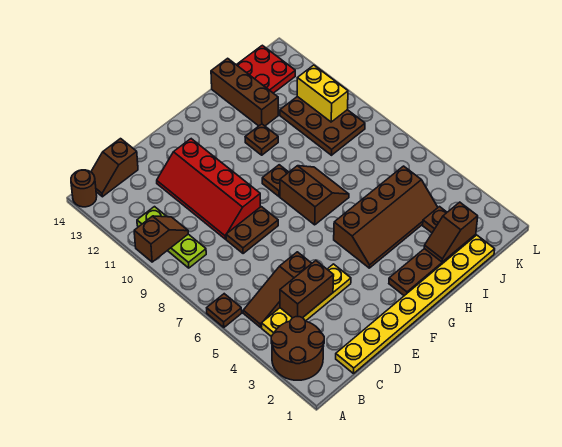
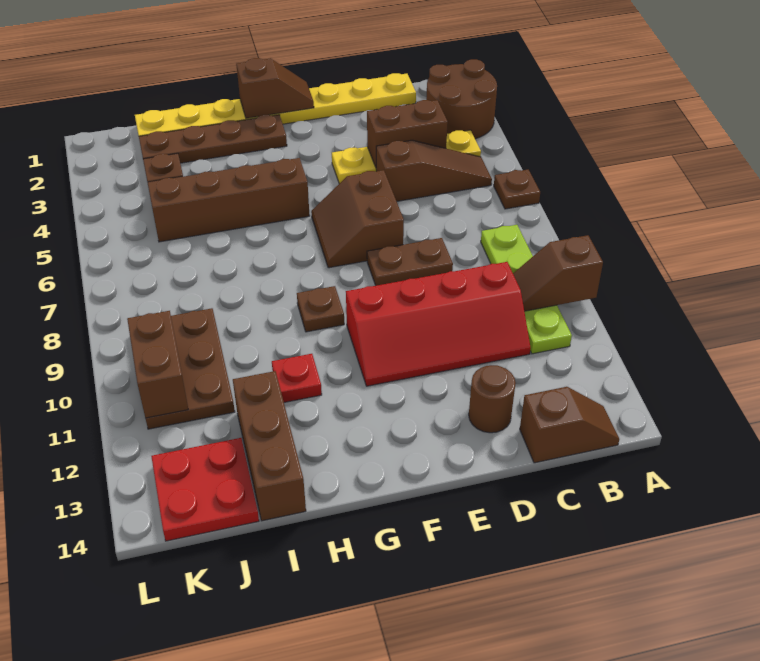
brown round brick A14 level 1 -> brown round brick D13 level 1
lime plate B9:B11 level 1 -> lime plate B8:B11 level 1
red slope D9:E12 level 1 top E -> red slope C10:F11 level 1 top 10
brown slope G7:H8 level 1 top G -> brown slope E6:F7 level 1 top E
brown plate H11 level 1 -> red plate H11 level 1
brown slope I2:J2 level 2 top J -> brown slope F1:G1 level 2 top G
yellow brick K10:K11 level 2 -> brown brick K10:K11 level 2

